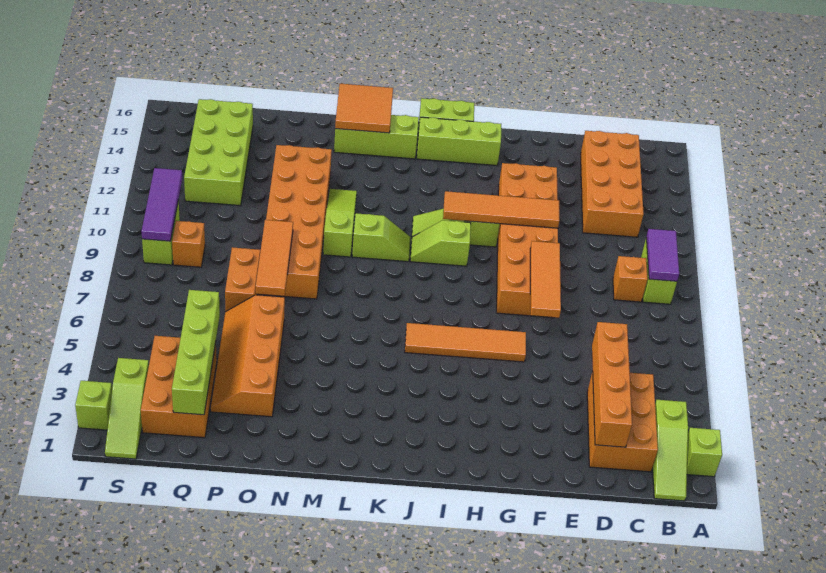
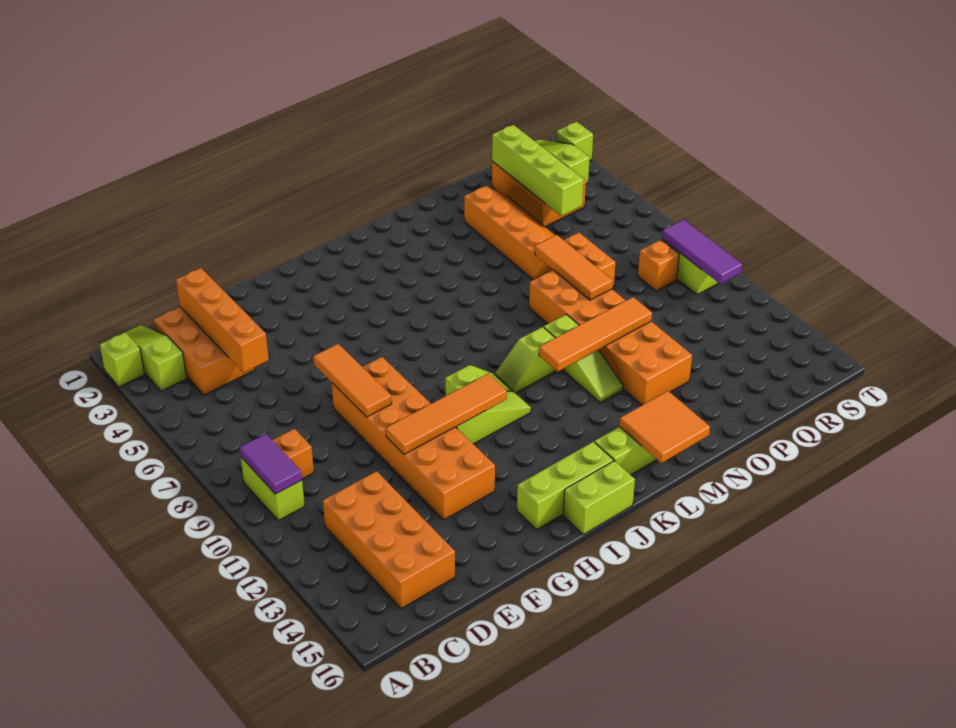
orange tile G6:J6 level 1 -> orange tile L11:O11 level 2
lime brick Q12:R15 level 1 -> none

